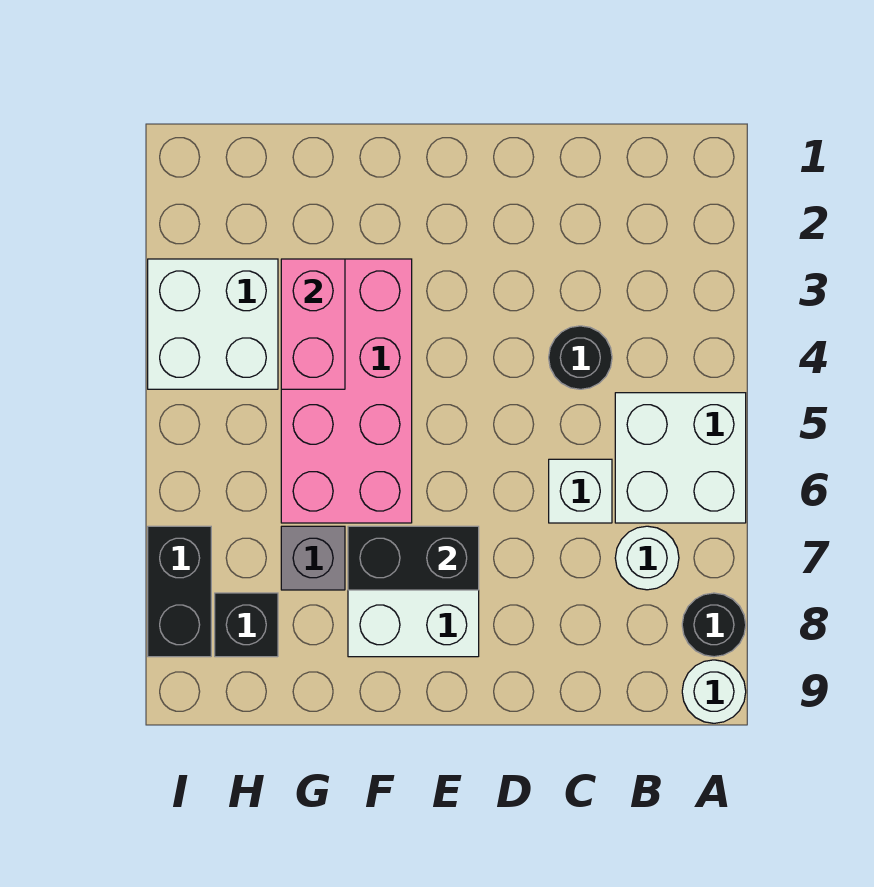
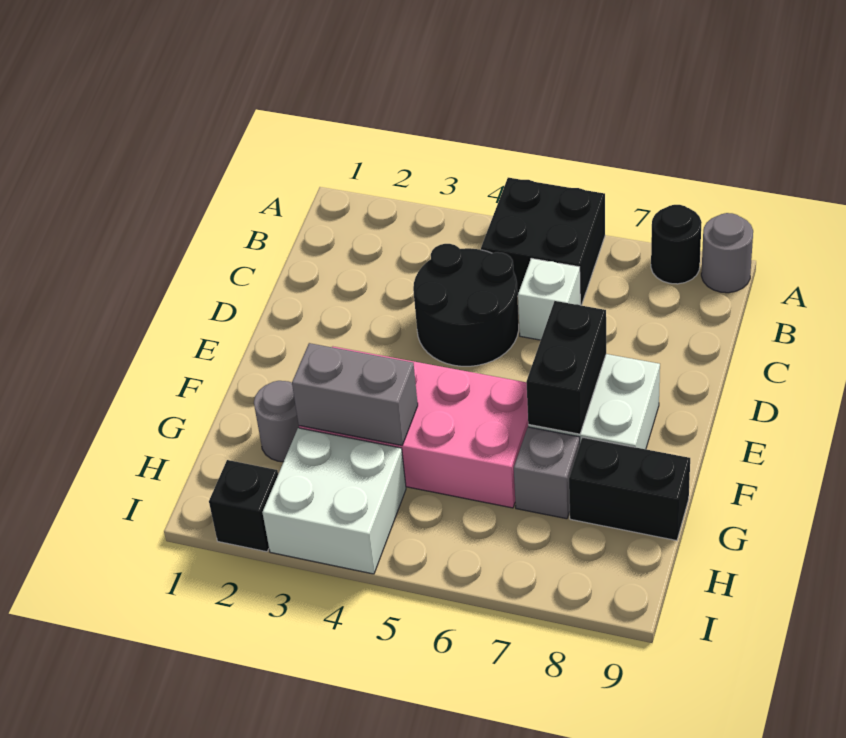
white brick A5:B6 level 1 -> black brick A5:B6 level 1
white round brick A9 level 1 -> grey round brick A9 level 1
white round brick B7 level 1 -> none
black round brick C4 level 1 -> black round brick C4:D5 level 1
none -> grey round brick G2 level 1
pink brick G3:G4 level 2 -> grey brick G3:G4 level 2
black brick H8 level 1 -> black brick I2 level 1
black brick I7:I8 level 1 -> black brick G8:G9 level 1

